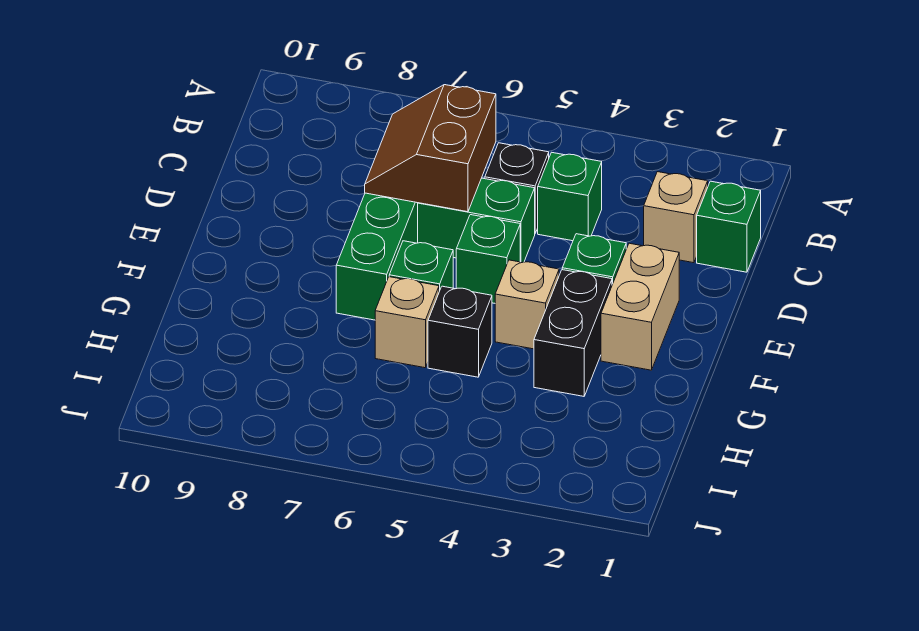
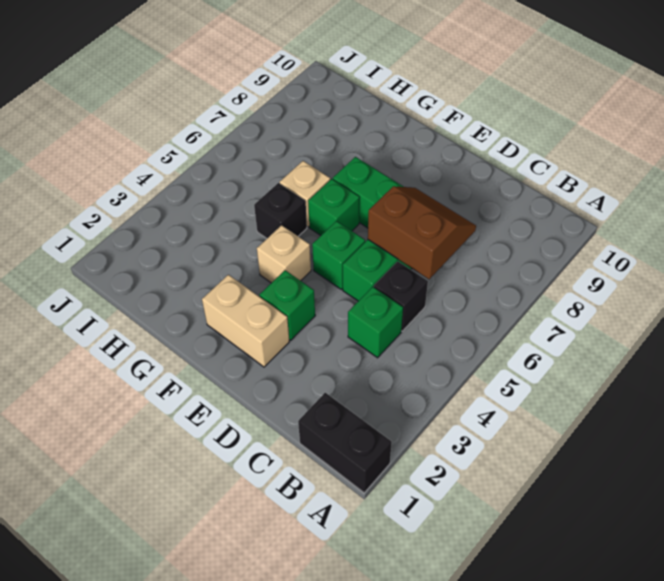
green brick C1 level 1 -> none
tan brick C2 level 1 -> none
black brick F3:G3 level 1 -> black brick A1:B1 level 1

